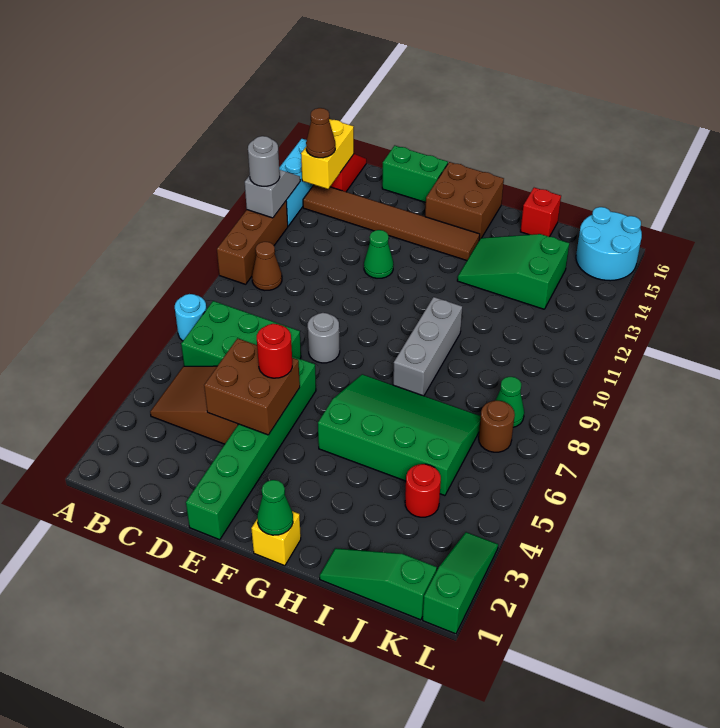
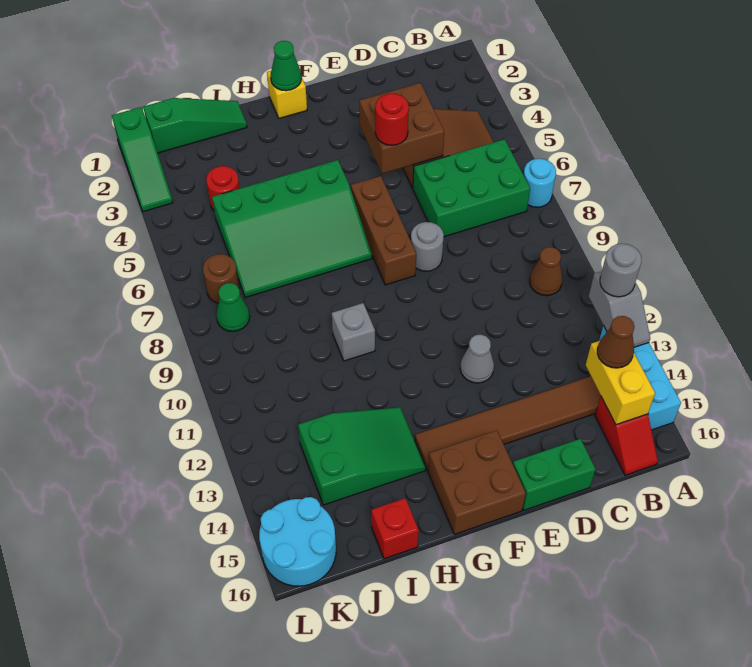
brown brick A10:A12 level 1 -> brown brick F6:F8 level 1
green brick E1:E6 level 1 -> none
green cone E12 level 1 -> grey cone E12 level 1
grey brick H8:H10 level 1 -> grey brick H10 level 1

